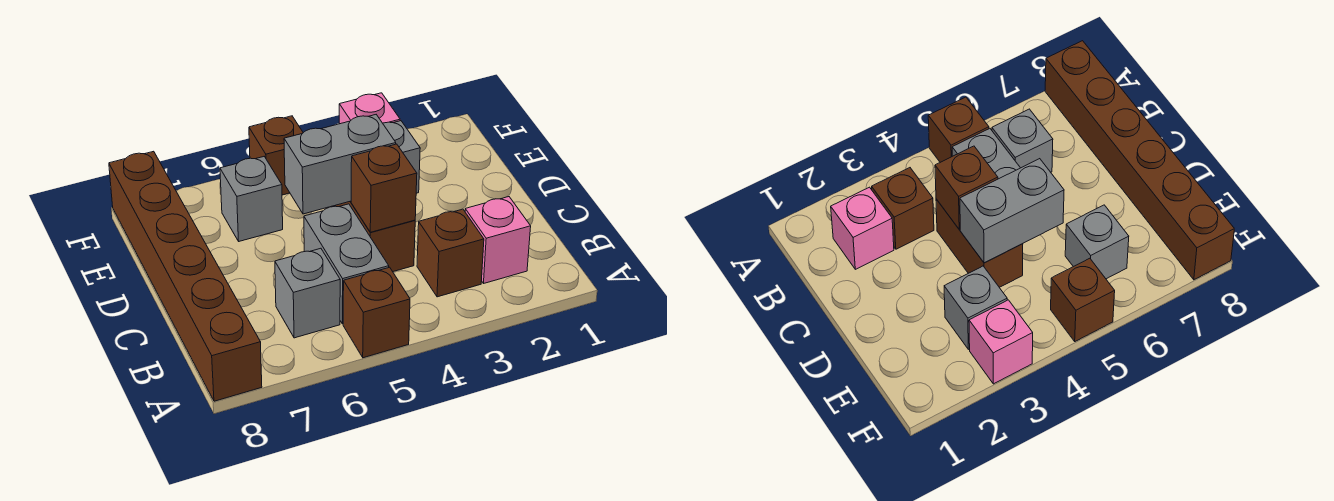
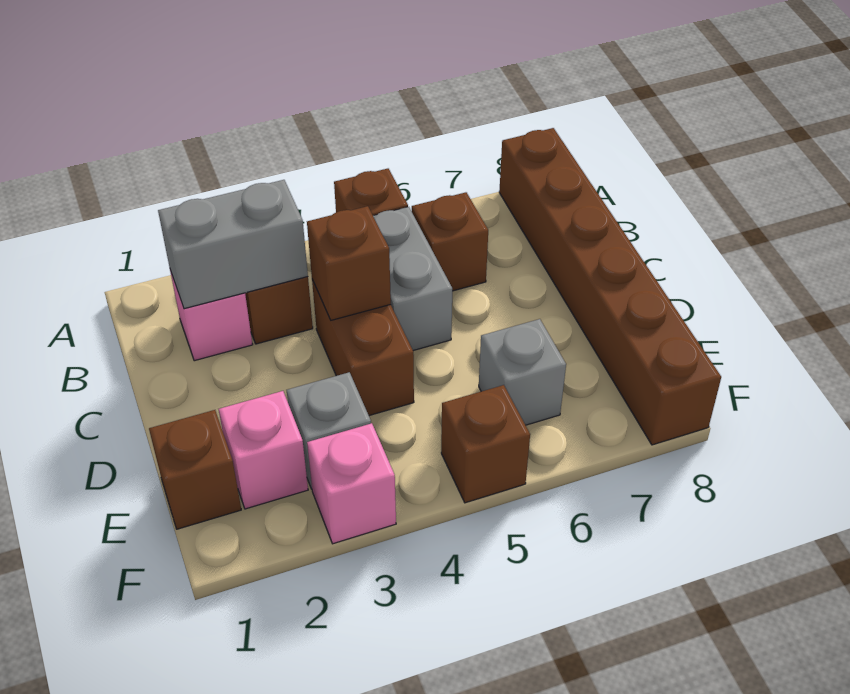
grey brick B6 level 1 -> brown brick B6 level 1
grey brick D4:D5 level 2 -> grey brick B2:B3 level 2
none -> brown brick E1 level 1
none -> pink brick E2 level 1

